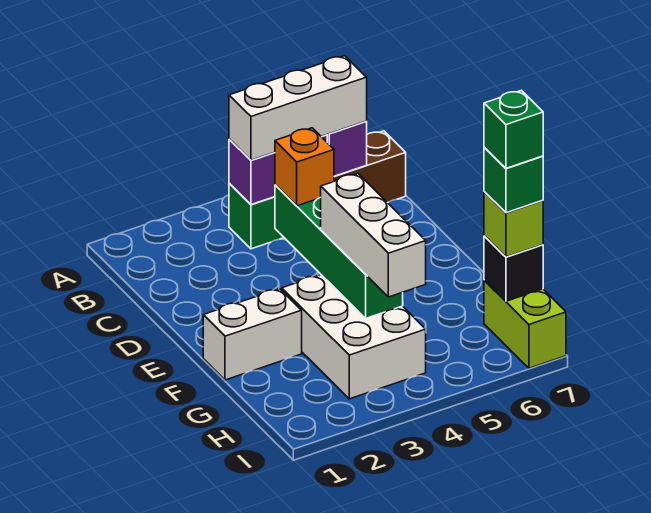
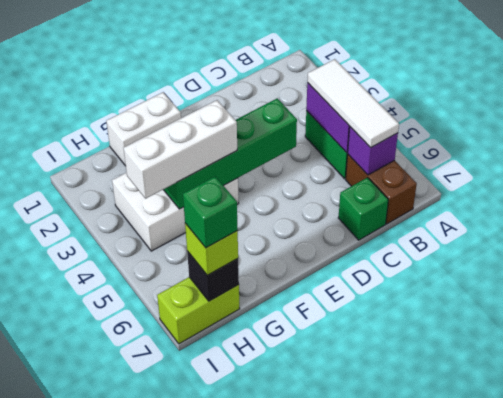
white brick B4:B6 level 3 -> white tile B4:B6 level 3
orange brick D4 level 3 -> none
white brick F1:F2 level 1 -> white brick F1:G1 level 1
green brick H7 level 5 -> green brick C7 level 1

